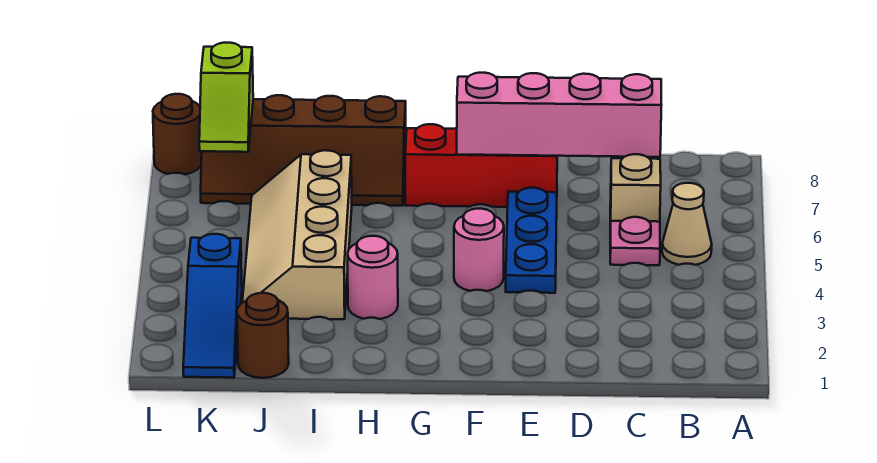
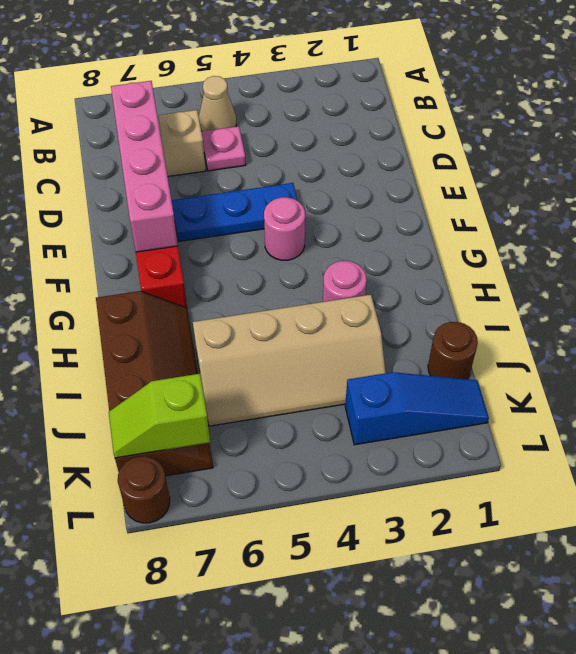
lime slope K7:K8 level 2 top 8 -> lime slope K7:K8 level 2 top 7

